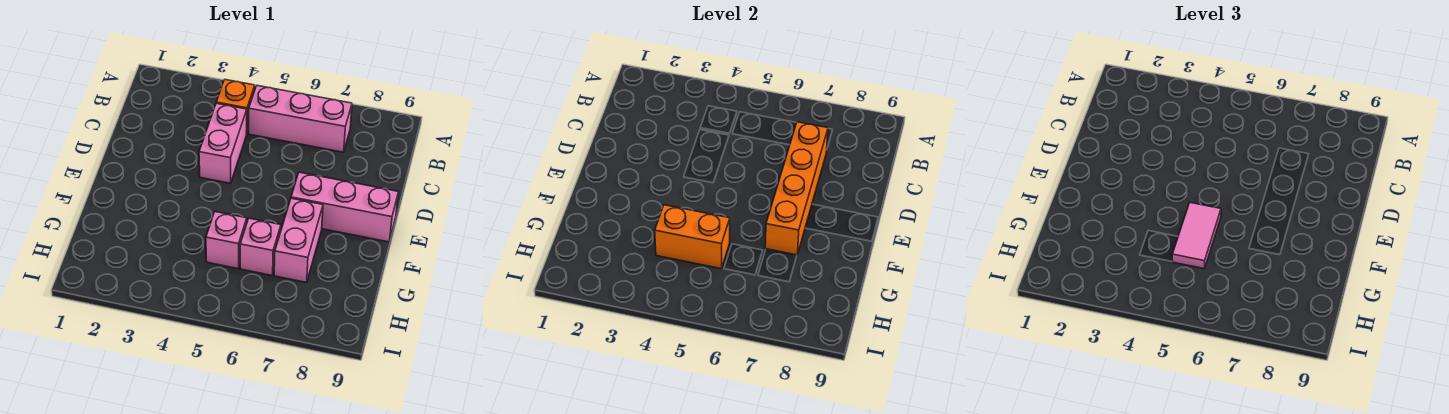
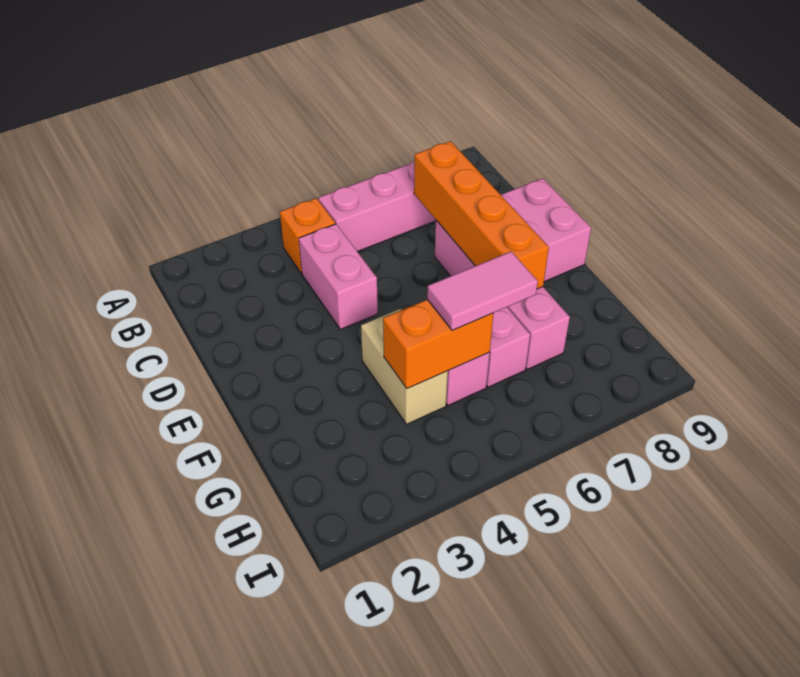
pink brick E7:E9 level 1 -> pink brick D7:E9 level 1
none -> tan brick F4:G4 level 1
pink tile F5:G5 level 3 -> pink tile G5:G6 level 3

